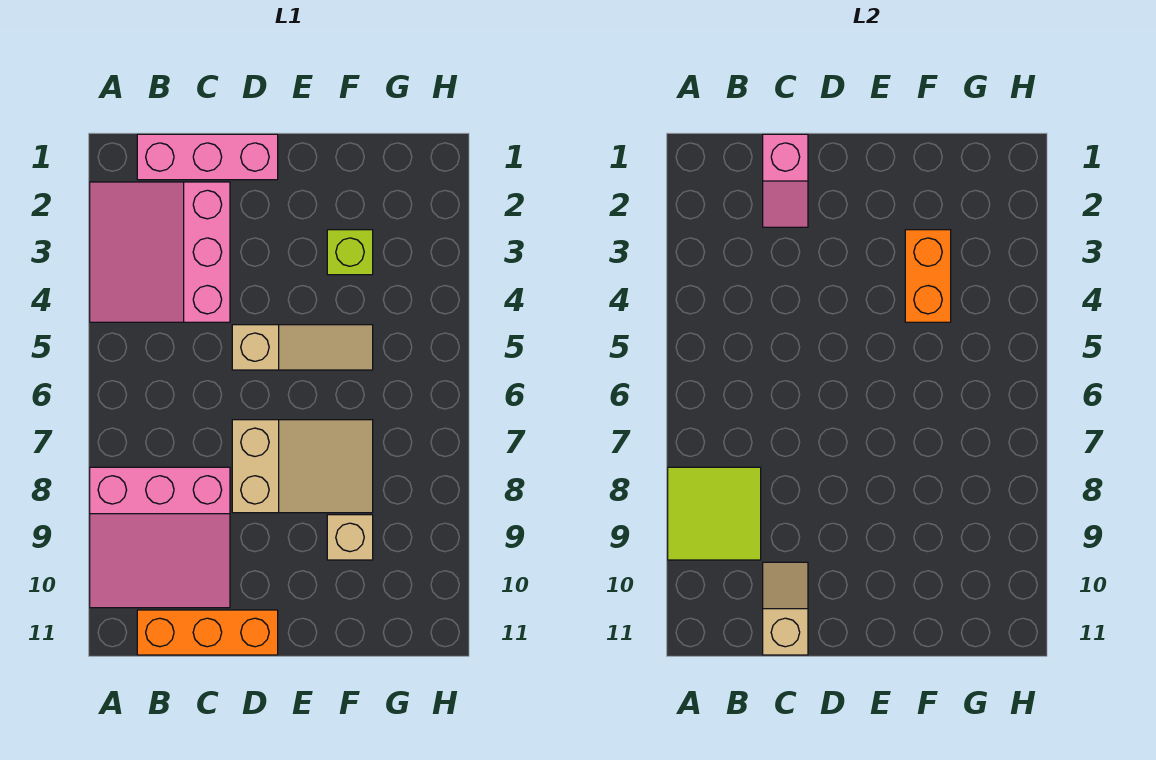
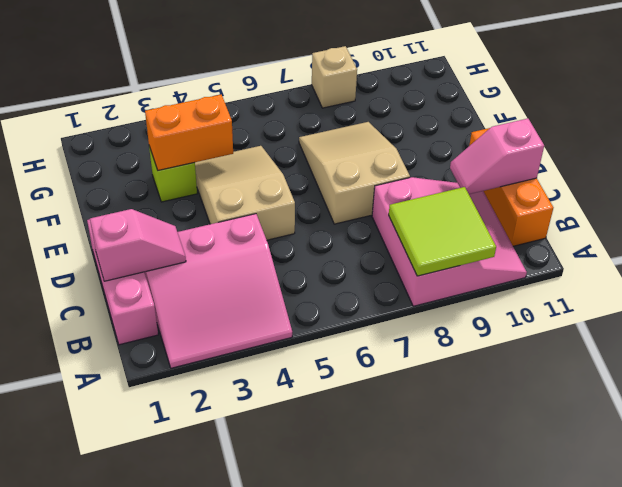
tan slope C10:C11 level 2 top 11 -> pink slope C10:C11 level 2 top 11
tan slope D5:F5 level 1 top D -> tan slope D4:F5 level 1 top D
tan brick F9 level 1 -> tan brick H8 level 1

